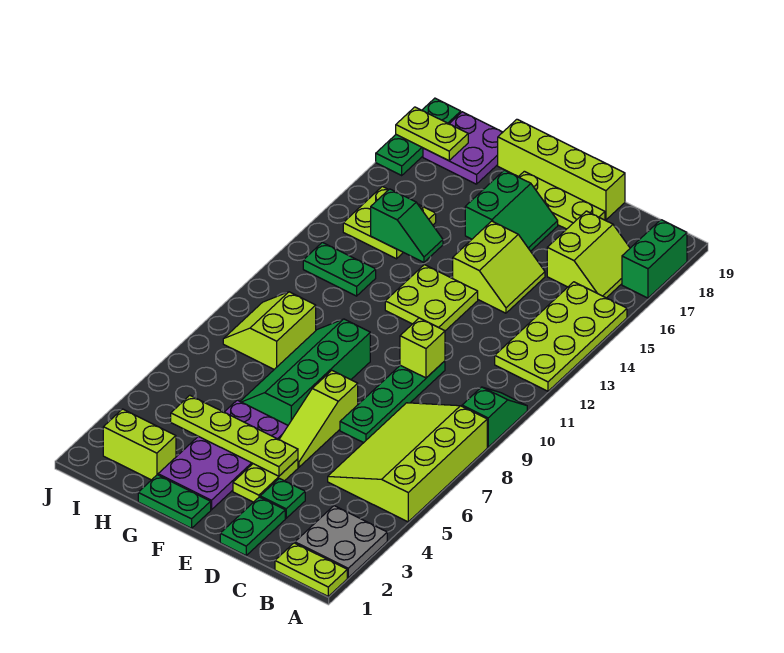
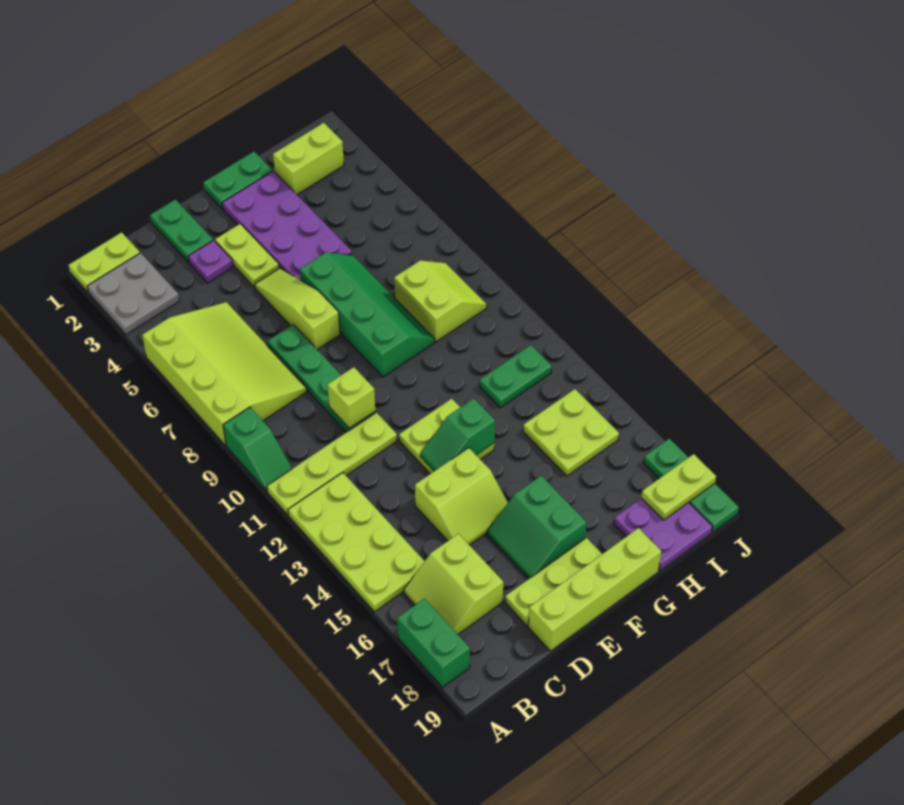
green plate D3 level 1 -> purple plate D3 level 1
lime slope D14:E15 level 1 top E -> lime slope D14:E15 level 1 top 14
lime plate E4:H4 level 2 -> lime plate A11:D11 level 1
green slope G14:H14 level 2 top H -> green slope E13:F13 level 2 top F

